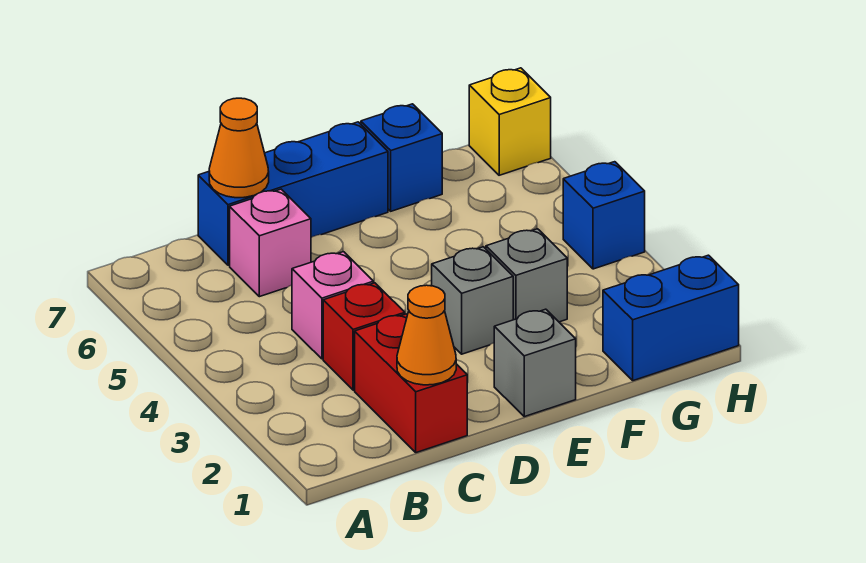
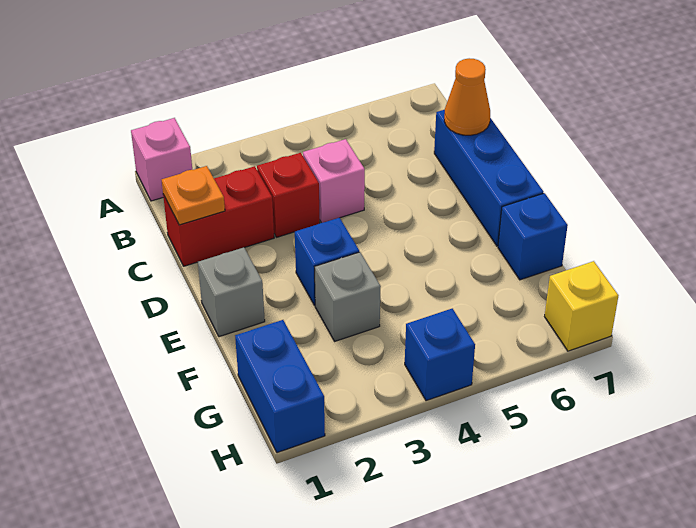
orange cone C1 level 2 -> orange plate C1 level 2
pink brick C6 level 1 -> pink brick A1 level 1
grey brick E3 level 1 -> blue brick E3 level 1

